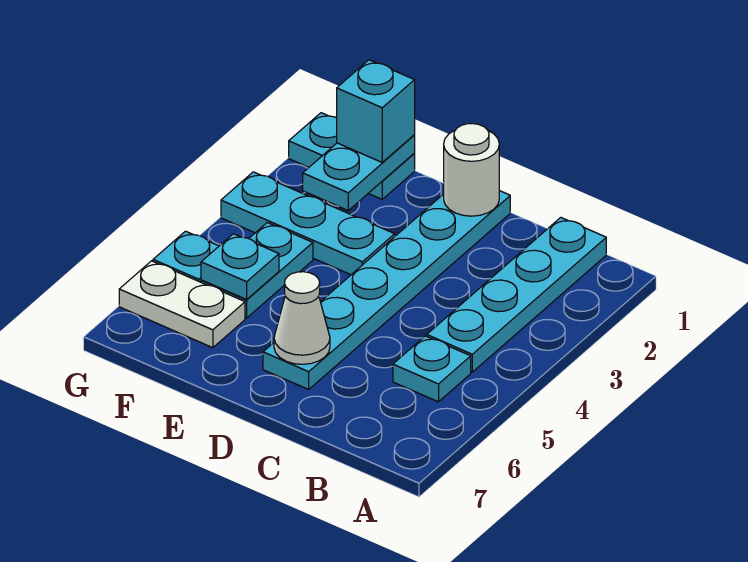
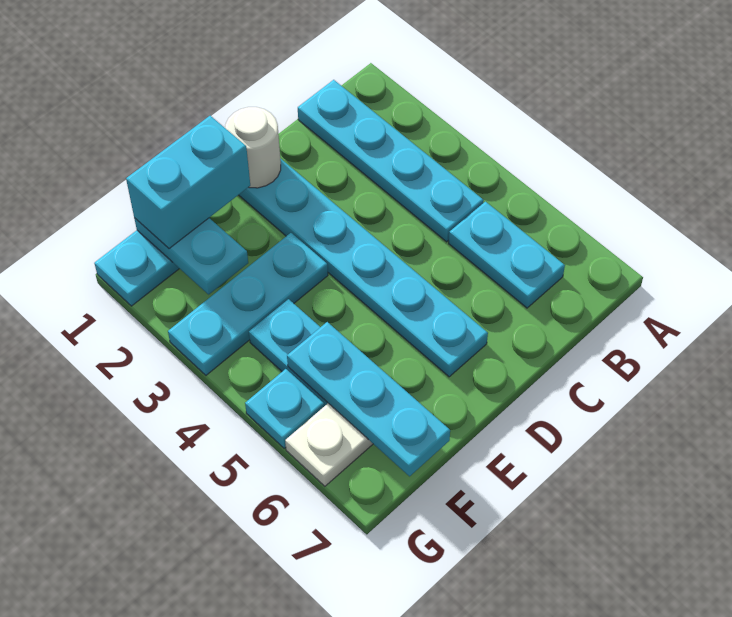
cyan plate B5 level 1 -> cyan plate B5:B6 level 1
white cone D6 level 2 -> none
cyan brick F1 level 3 -> cyan brick E1:F1 level 3
cyan plate F5 level 2 -> cyan plate F5:F7 level 2

